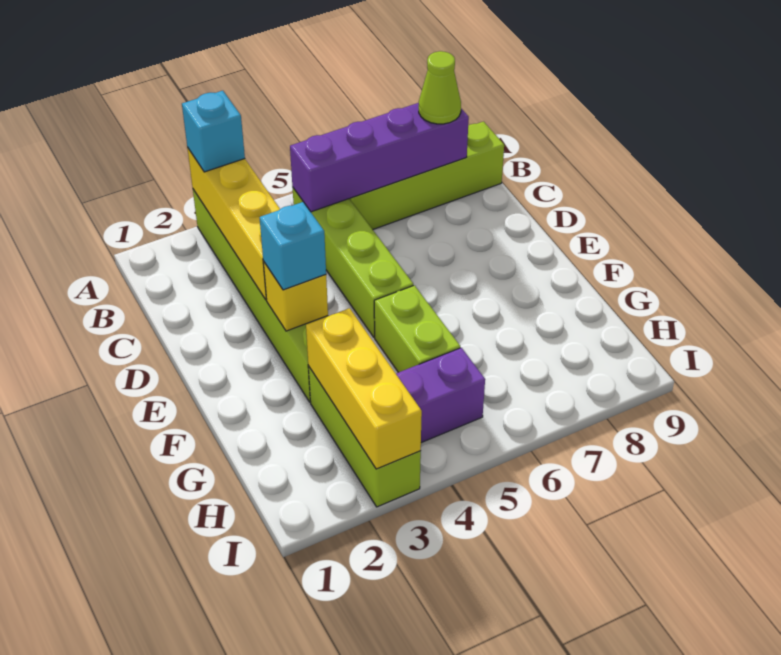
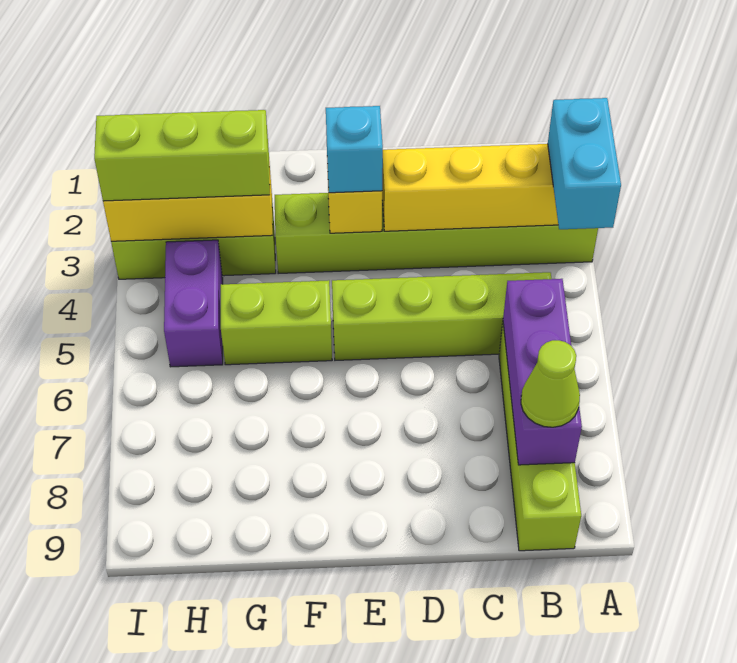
cyan brick A3 level 3 -> cyan brick A3:A4 level 3
purple brick B5:B8 level 2 -> purple brick B6:B8 level 2
none -> lime brick G3:I3 level 3

